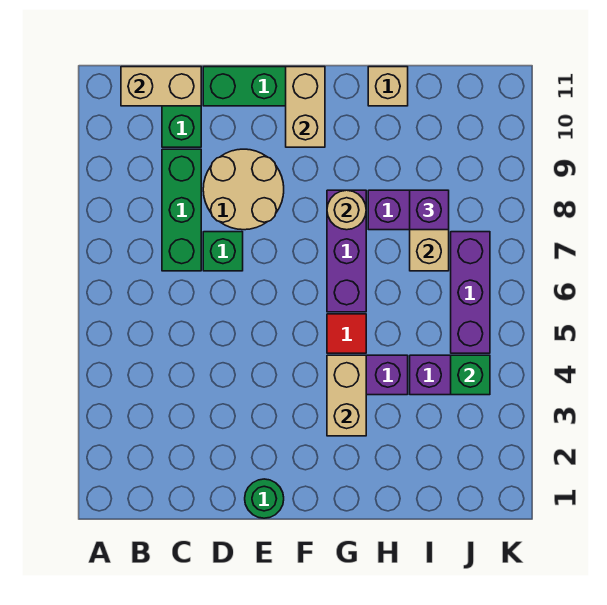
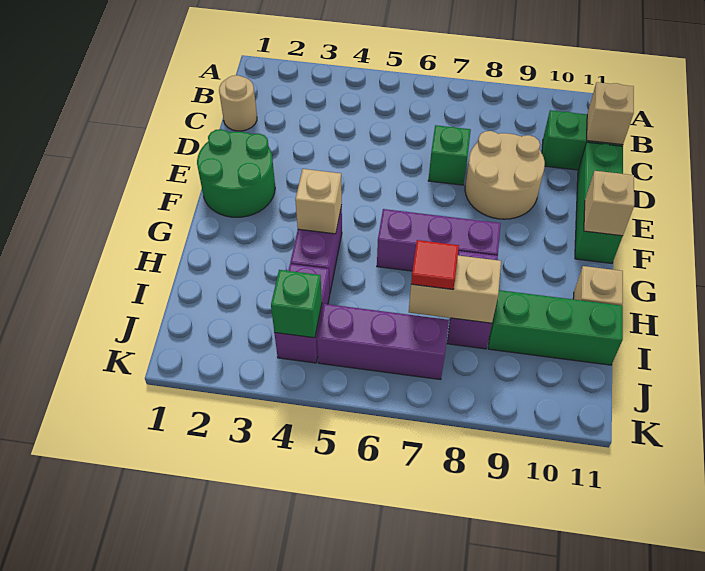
tan brick B11:C11 level 2 -> tan brick C11 level 2
green brick C7:C9 level 1 -> green brick I9:I11 level 1
green round brick E1 level 1 -> green round brick E1:F2 level 1
tan brick F10:F11 level 2 -> tan brick F11 level 2
tan brick G3:G4 level 2 -> tan brick G4 level 2
red tile G5 level 1 -> red tile I7 level 3
tan round brick G8 level 2 -> tan round brick C1 level 1
purple brick I8 level 3 -> none

